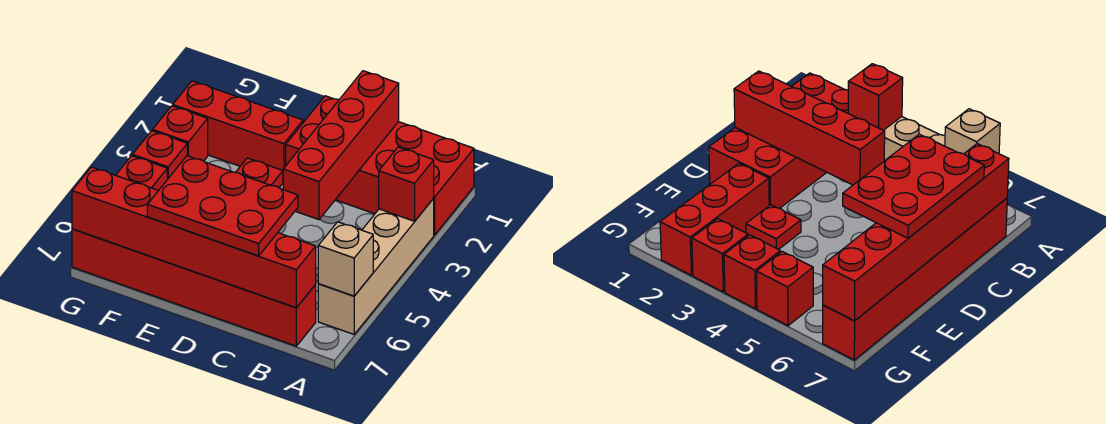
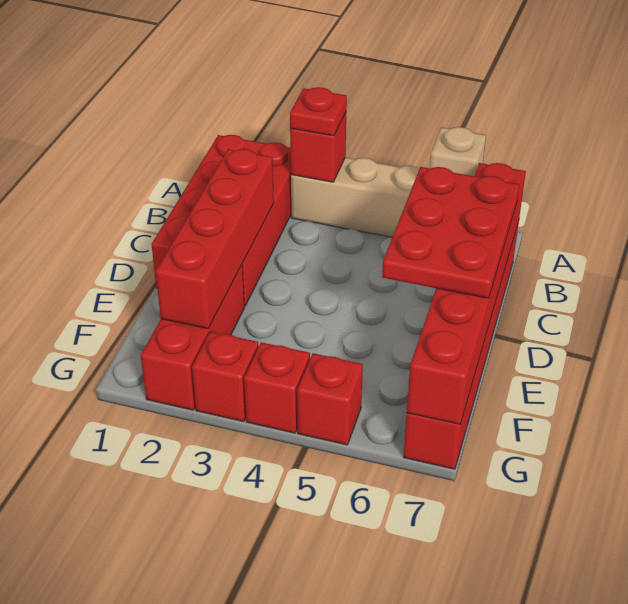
red brick C1:C4 level 2 -> red brick C2:F2 level 2
red plate E3 level 1 -> red plate A3 level 3

